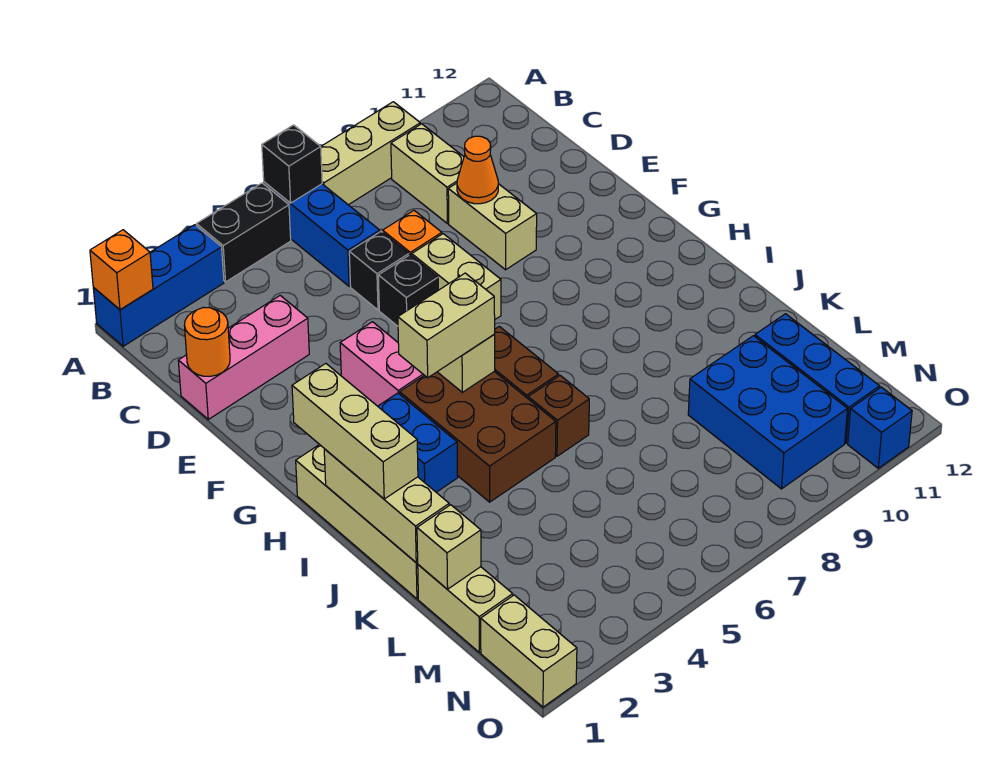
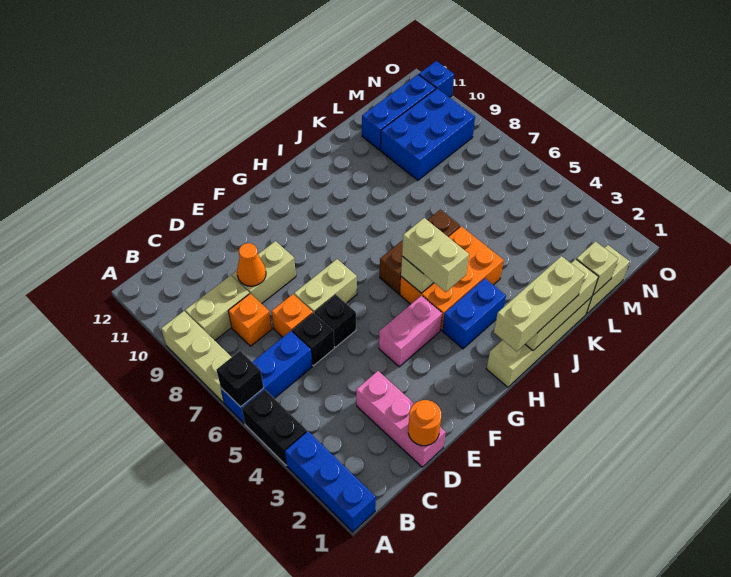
orange brick A1 level 2 -> orange brick C8 level 1
brown brick H4:J5 level 1 -> orange brick H4:J5 level 1
tan brick N1:O1 level 1 -> none

